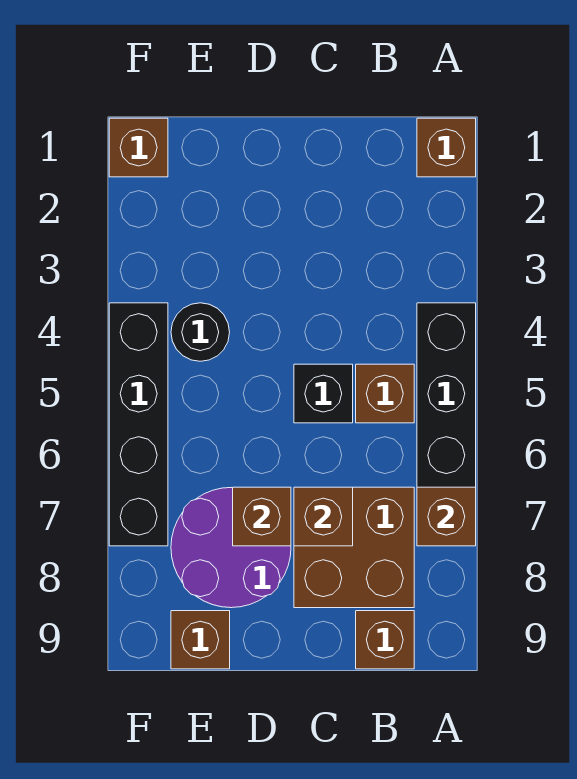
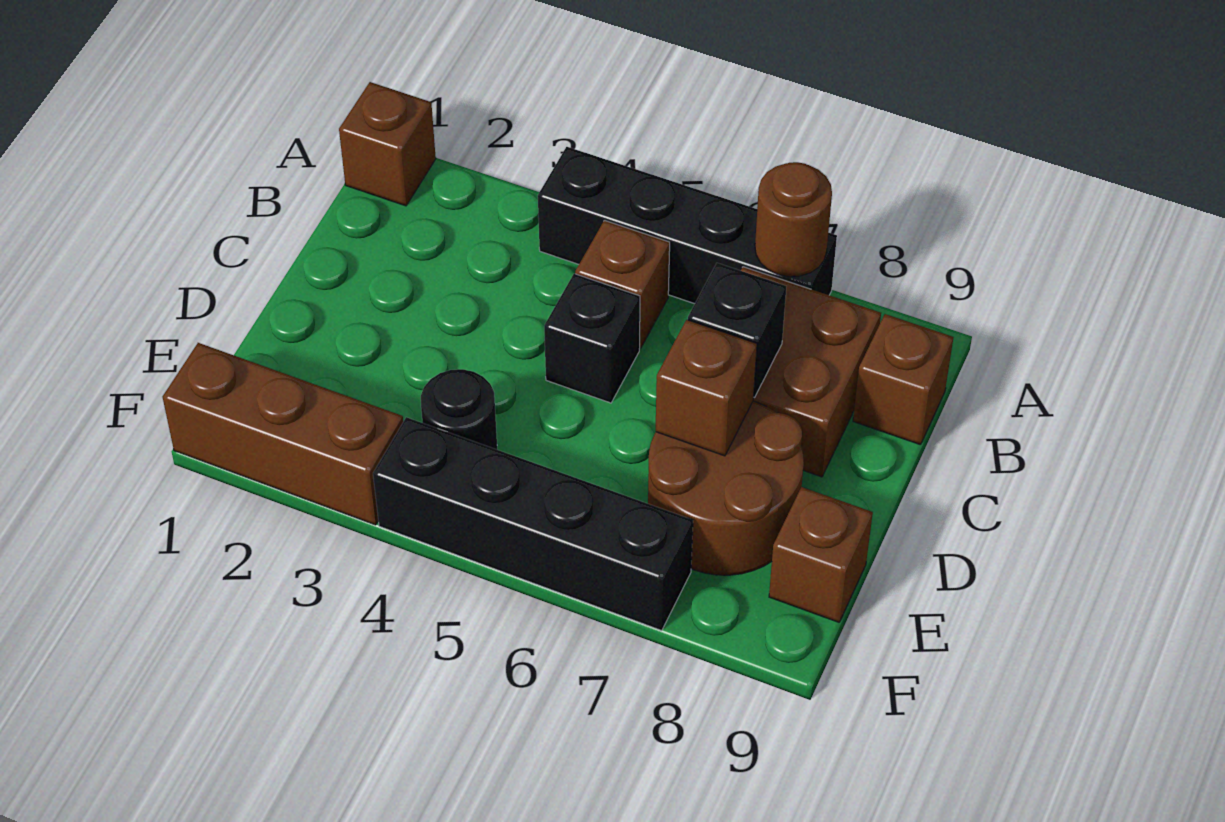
brown brick A7 level 2 -> brown round brick A7 level 2
brown brick C7 level 2 -> black brick C7 level 2
purple round brick D7:E8 level 1 -> brown round brick D7:E8 level 1
brown brick F1 level 1 -> brown brick F1:F3 level 1

